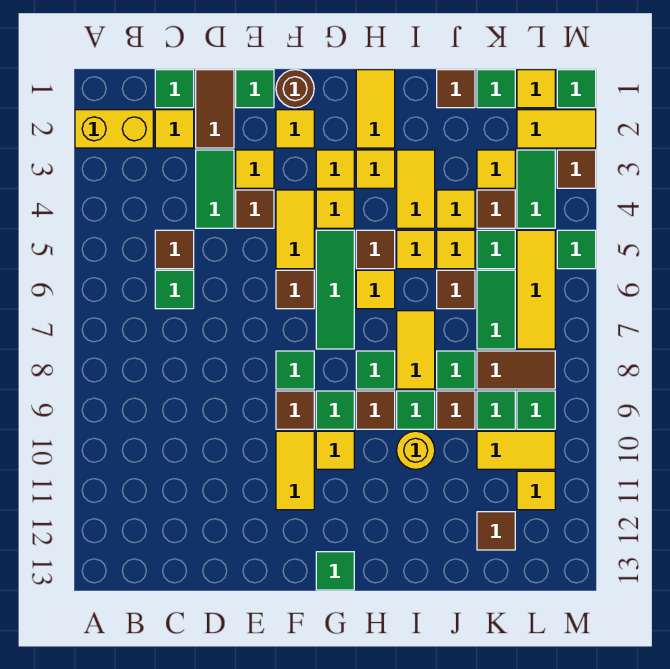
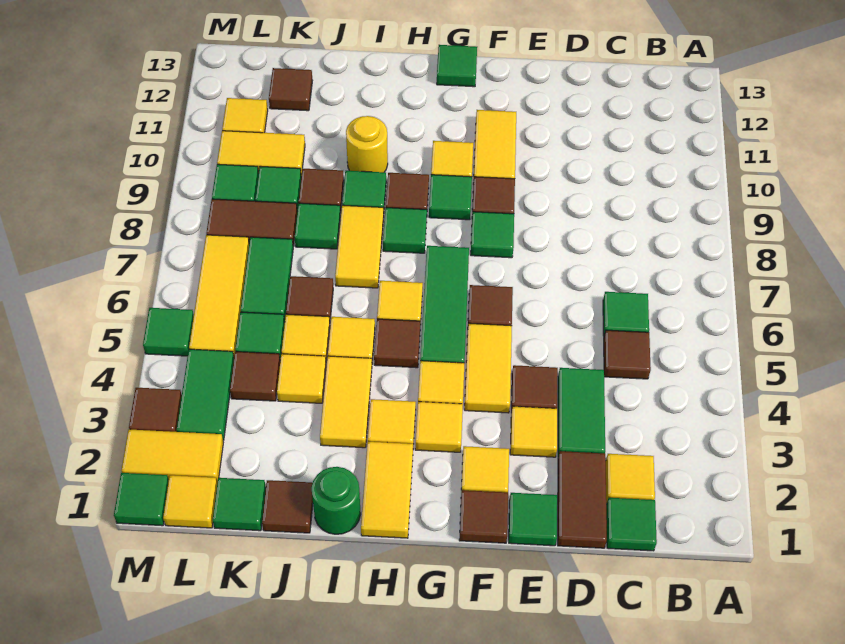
yellow brick A2:B2 level 1 -> none
brown round brick F1 level 1 -> brown tile F1 level 1
none -> green round brick I1 level 1
yellow tile K3 level 1 -> none

